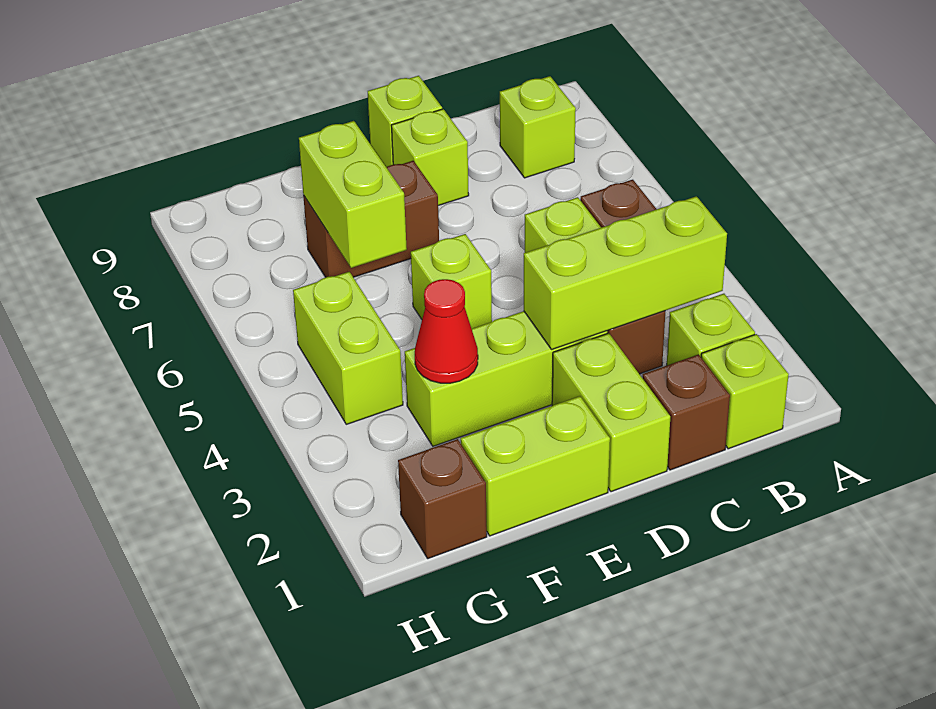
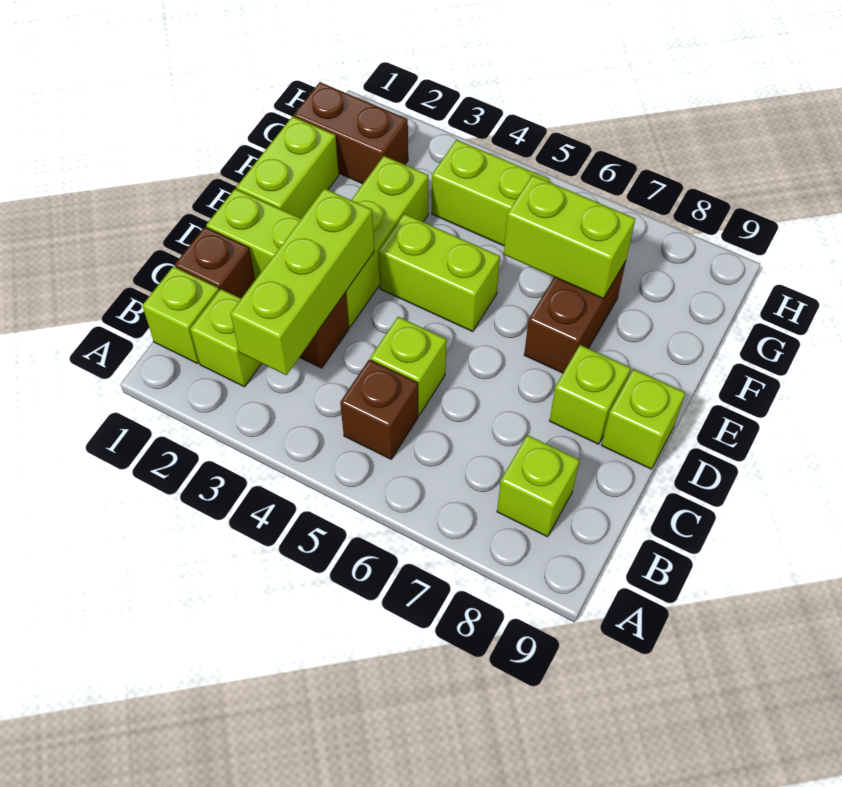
lime brick E5 level 1 -> lime brick E4:E5 level 1
red cone F3 level 2 -> none
brown brick G1 level 1 -> brown brick G1:G2 level 1

